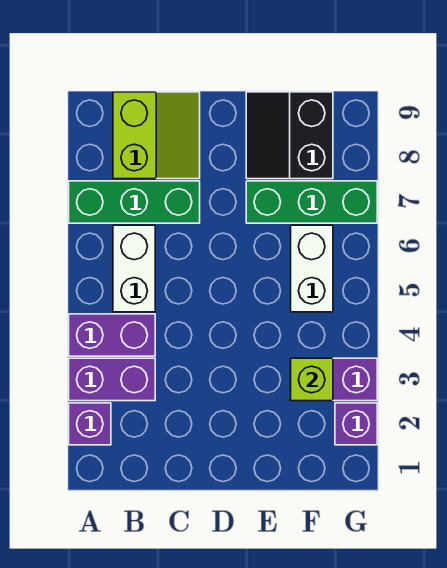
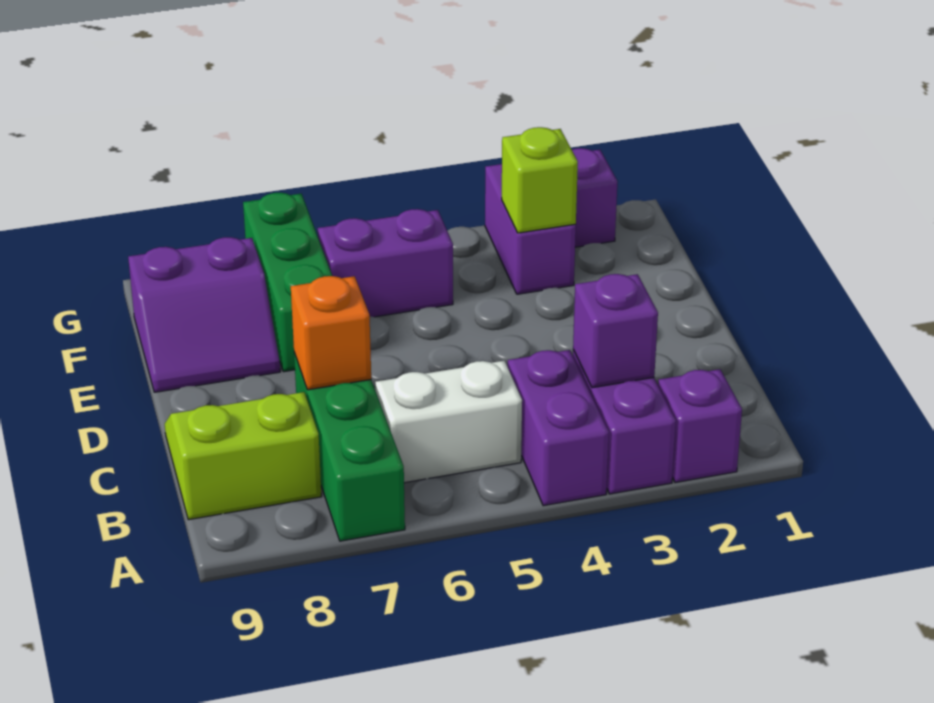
none -> purple brick B3 level 2
none -> orange brick C7 level 2
black slope E8:F9 level 1 top F -> purple slope E8:F9 level 1 top F
white brick F5:F6 level 1 -> purple brick F5:F6 level 1

